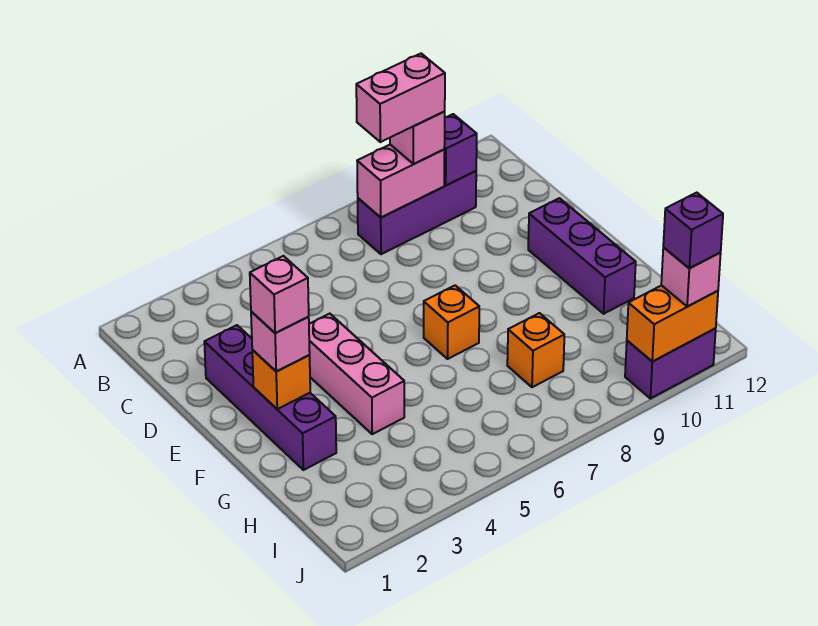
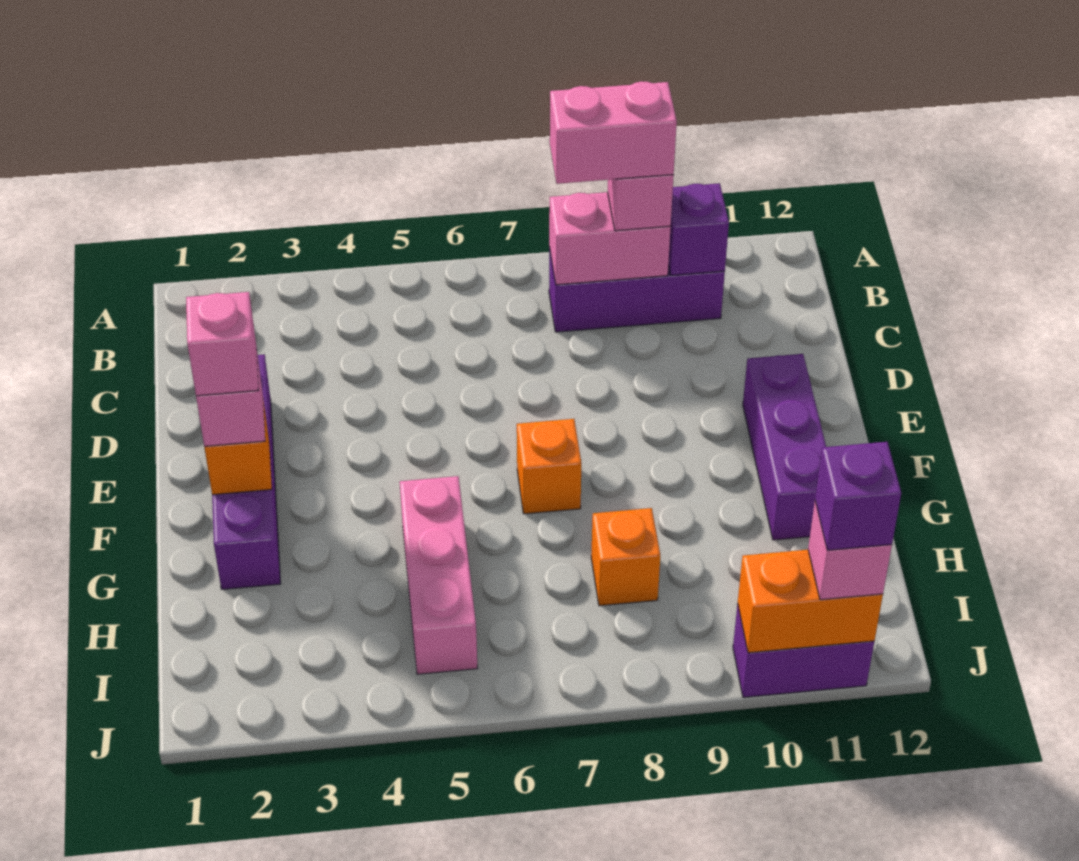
pink brick E4:G4 level 1 -> pink brick G5:I5 level 1

